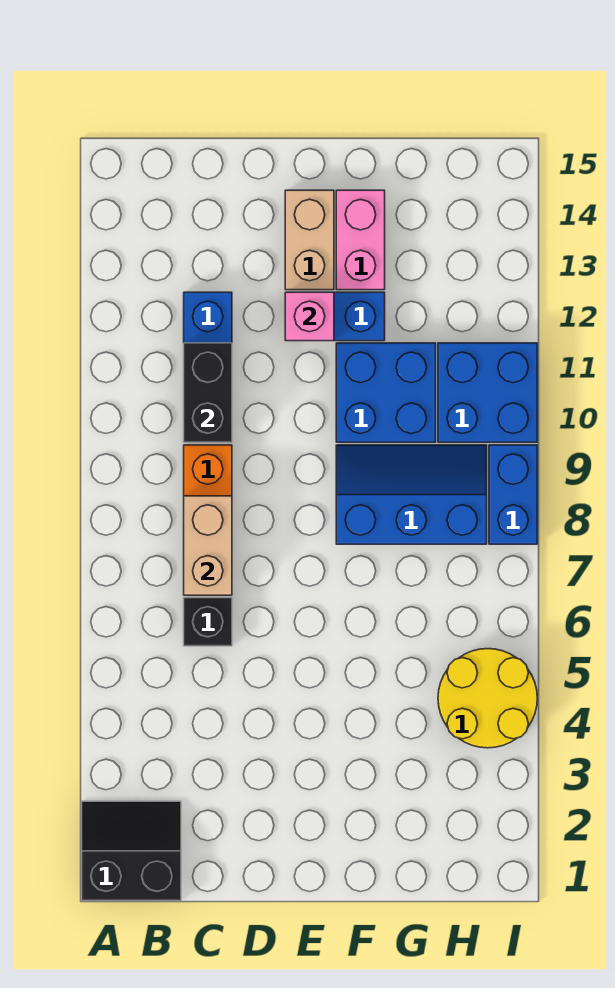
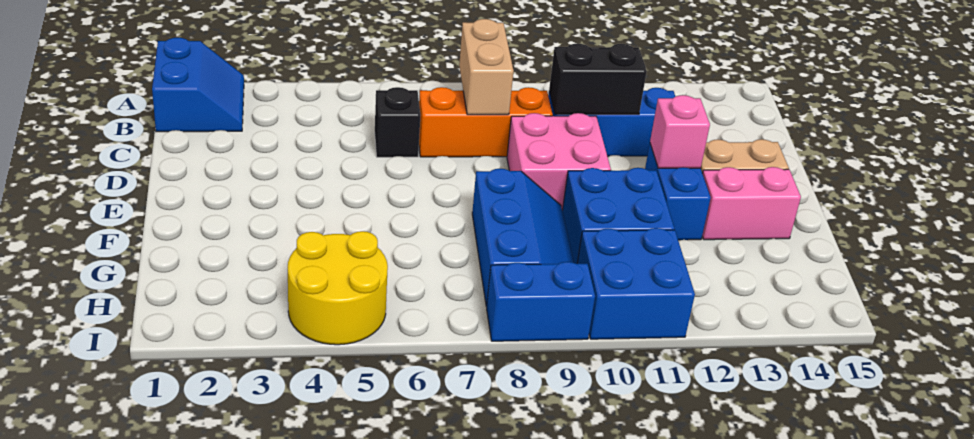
black slope A1:B2 level 1 top 1 -> blue slope A1:B2 level 1 top 1
tan brick C7:C8 level 2 -> tan brick B8:C8 level 2
none -> pink brick D9:E10 level 1

